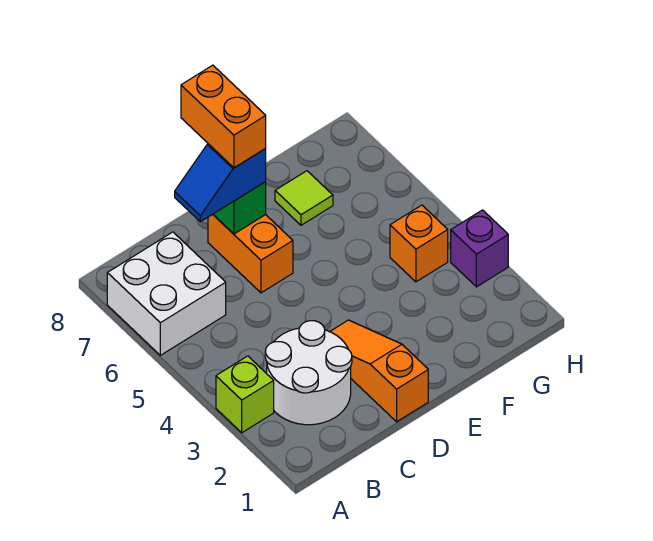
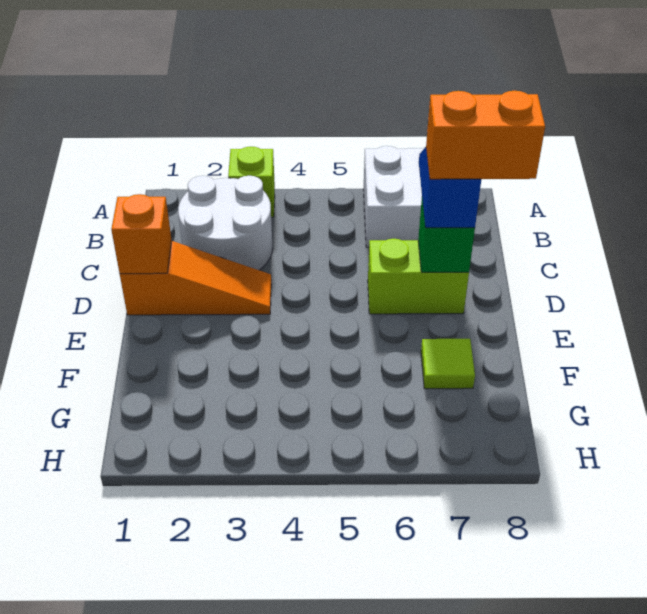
orange brick D6:D7 level 1 -> lime brick D6:D7 level 1
orange brick G4 level 1 -> orange brick D1 level 2
purple brick H3 level 1 -> none

